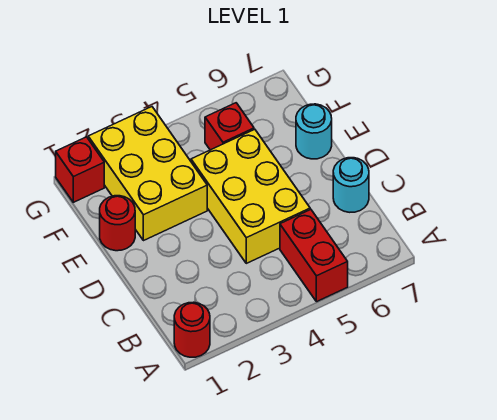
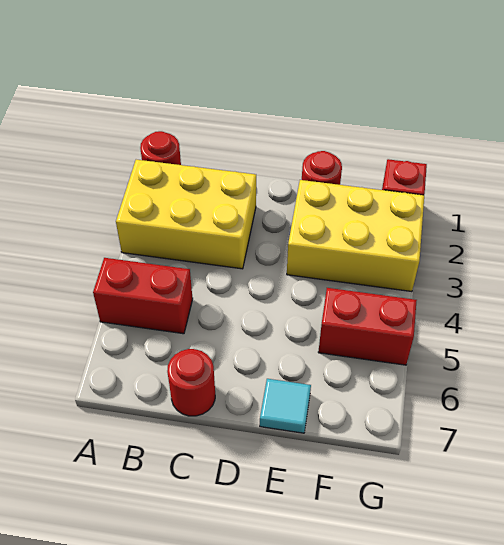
yellow brick C4:E5 level 1 -> yellow brick A2:C3 level 1
cyan round brick C7 level 1 -> red round brick C7 level 1
cyan round brick E7 level 1 -> cyan tile E7 level 1
red brick F5 level 1 -> red brick F5:G5 level 1

